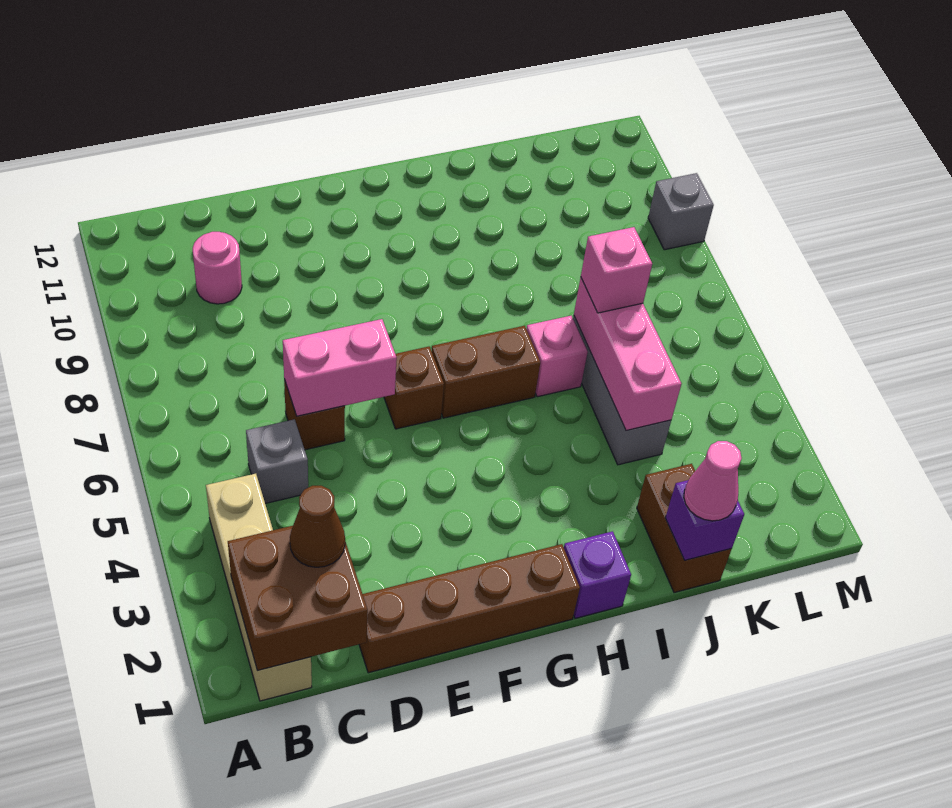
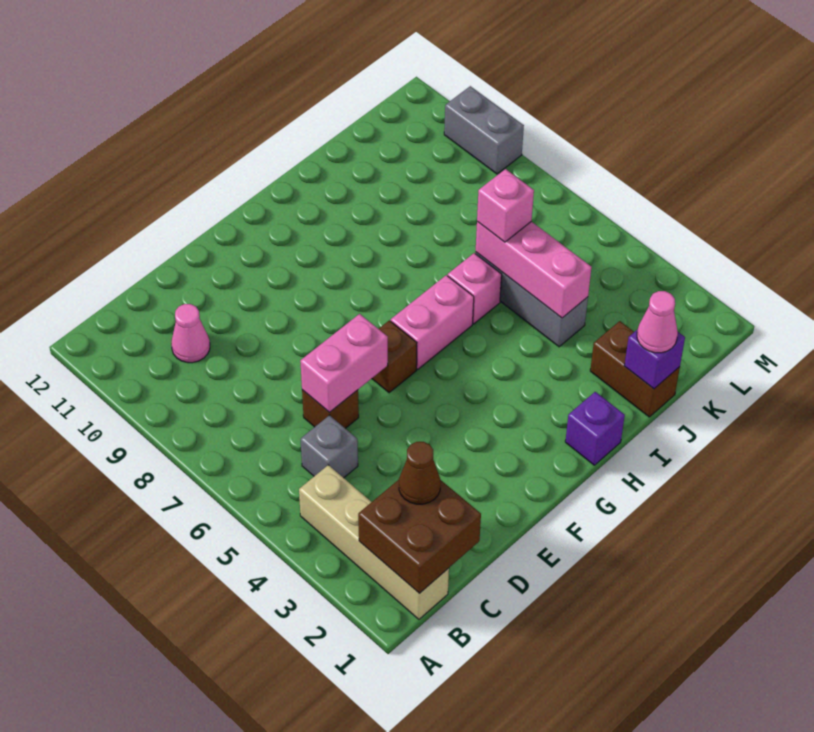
pink round brick C10 level 1 -> pink cone C10 level 1
brown brick D1:G1 level 1 -> none
brown brick G6:H6 level 1 -> pink brick G6:H6 level 1
grey brick M9 level 1 -> grey brick M9:M10 level 1

